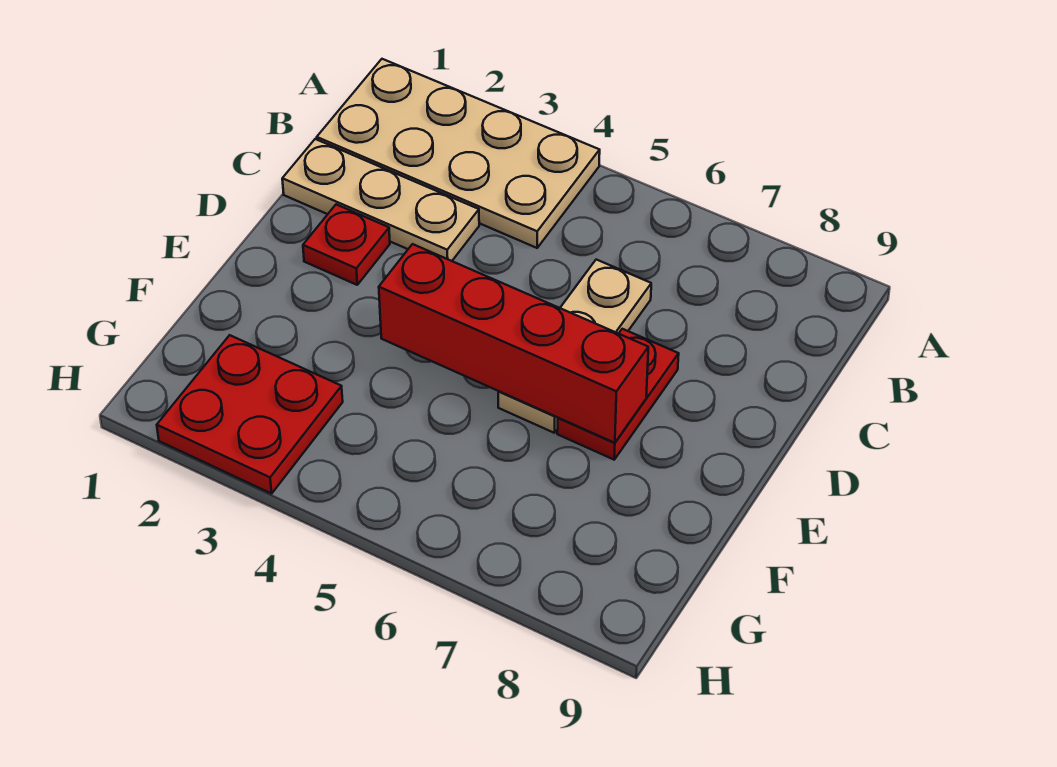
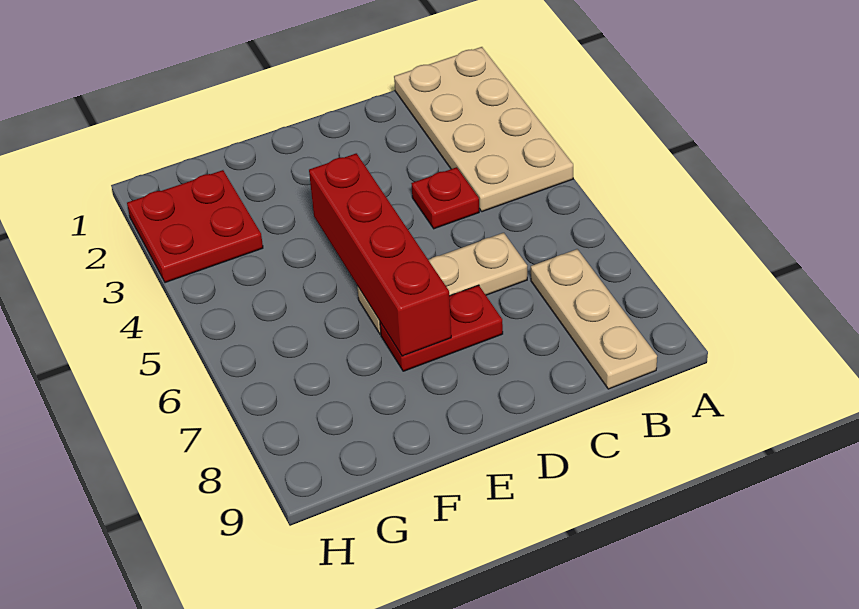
tan plate C1:C3 level 1 -> tan plate B7:B9 level 1
red plate D2 level 1 -> red plate C4 level 1

